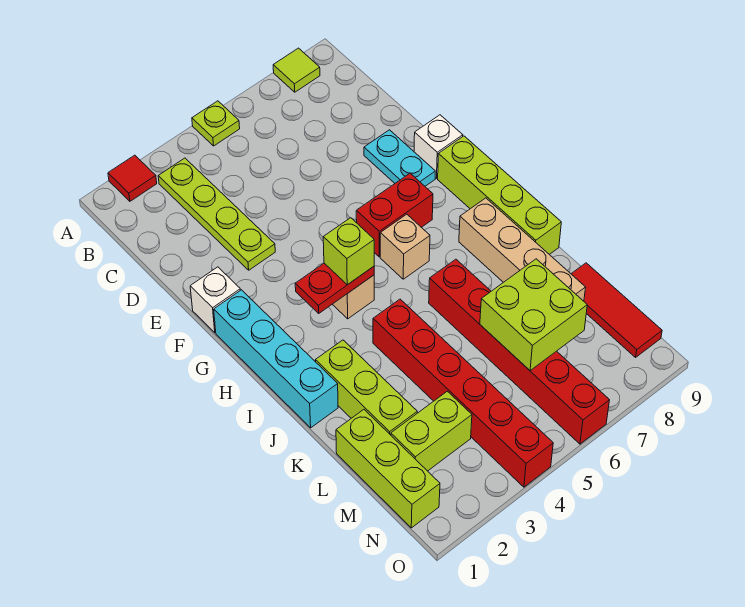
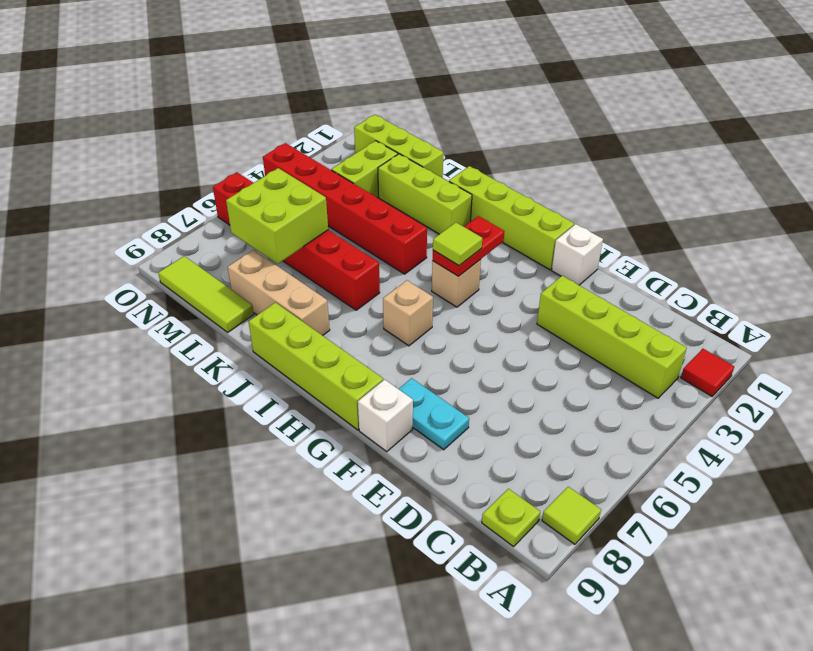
lime plate A5 level 1 -> lime plate B9 level 1
lime plate B3:E3 level 1 -> lime brick B3:E3 level 1
cyan brick G1:J1 level 1 -> lime brick G1:J1 level 1
red brick G6:G7 level 1 -> none
lime brick H4 level 3 -> lime tile H4 level 3
tan brick I8:L8 level 1 -> tan brick J8:L8 level 1
red tile L9:N9 level 1 -> lime tile L9:N9 level 1

